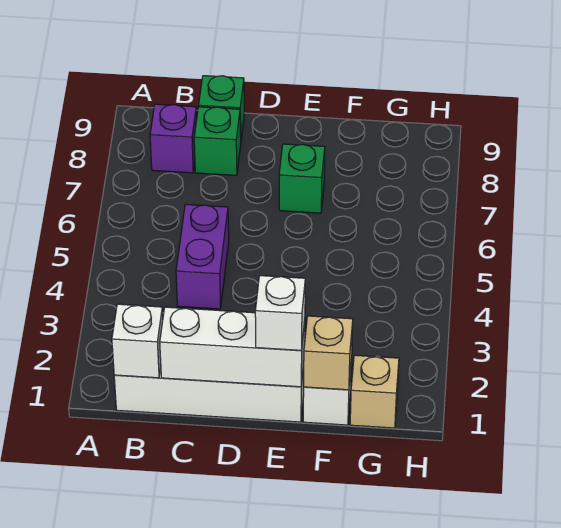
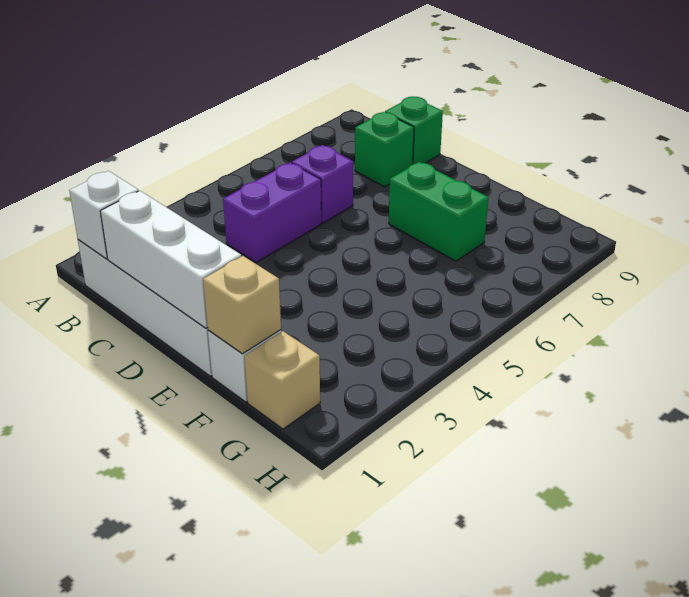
purple brick B8 level 1 -> purple brick C6 level 1
white brick E1 level 3 -> none
green brick E7 level 1 -> green brick E7:F7 level 1

